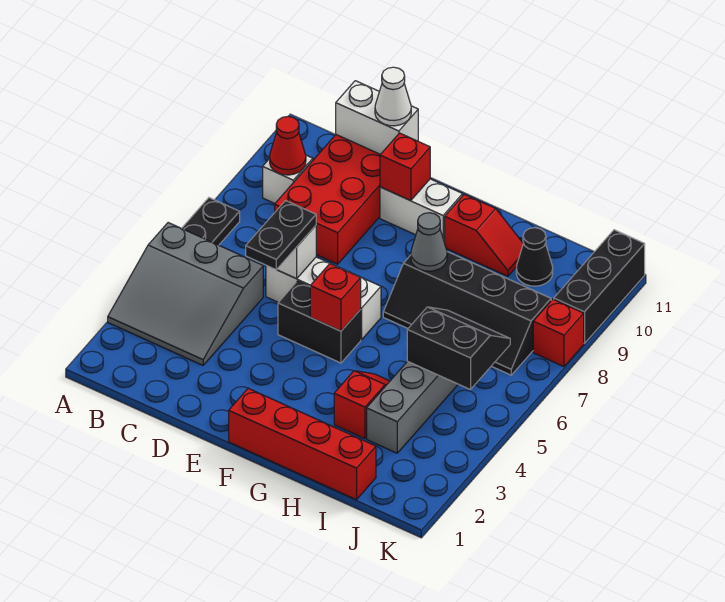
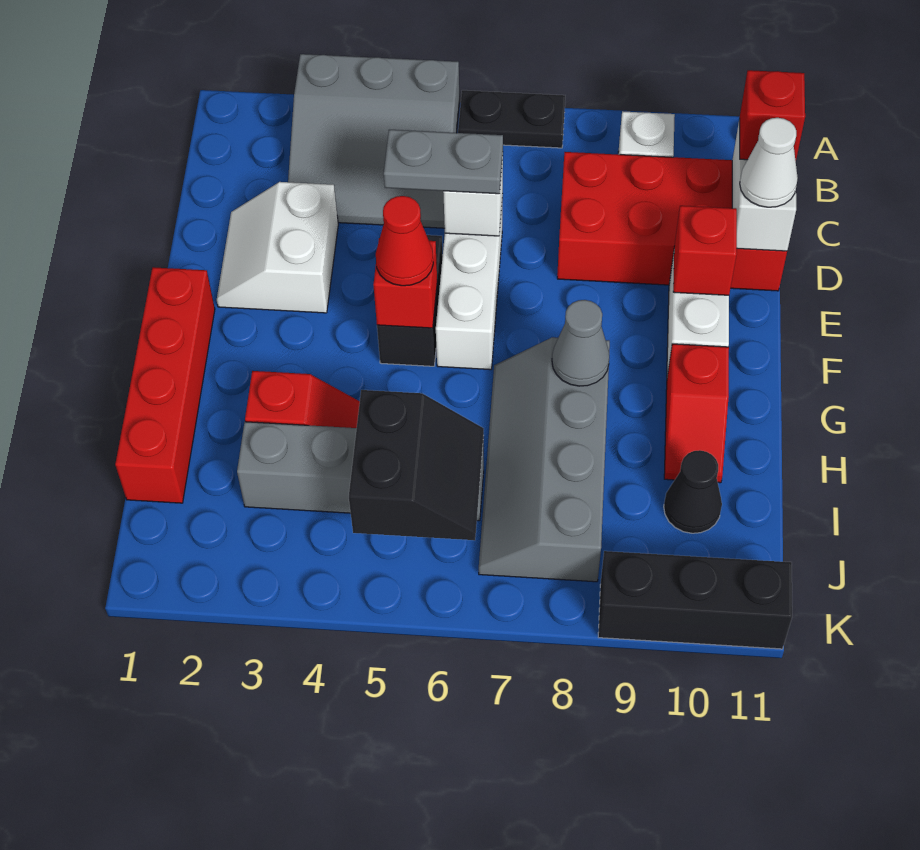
grey slope A3:C5 level 1 top 5 -> grey slope A3:C5 level 1 top A
red cone B9 level 2 -> red cone F5 level 3
none -> white slope D2:E3 level 1 top 3
black plate D5:D6 level 3 -> grey plate D5:D6 level 3
black slope G7:J8 level 1 top 8 -> grey slope G7:J8 level 1 top 8
red brick K8 level 1 -> red brick C11 level 3

